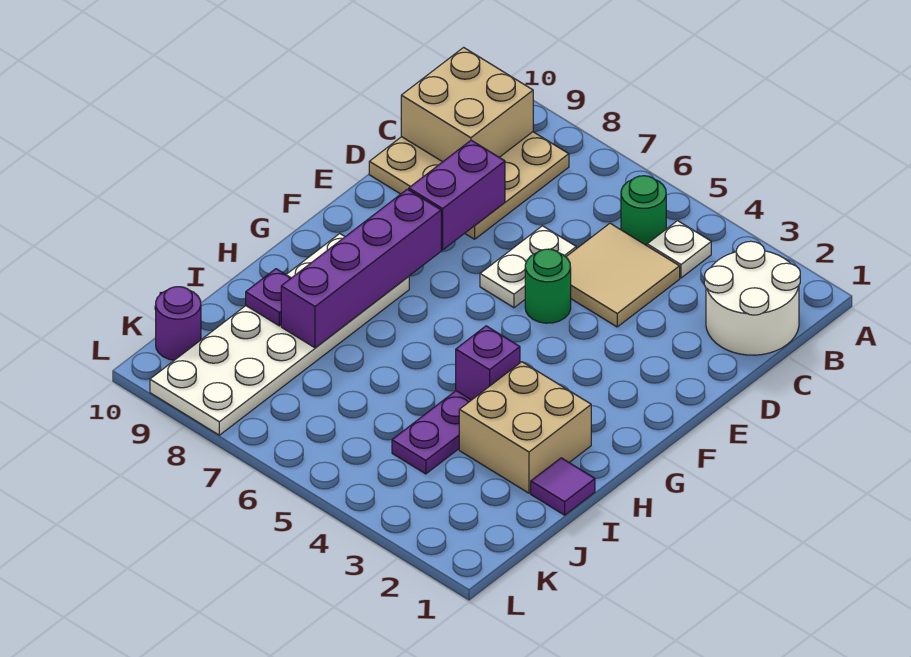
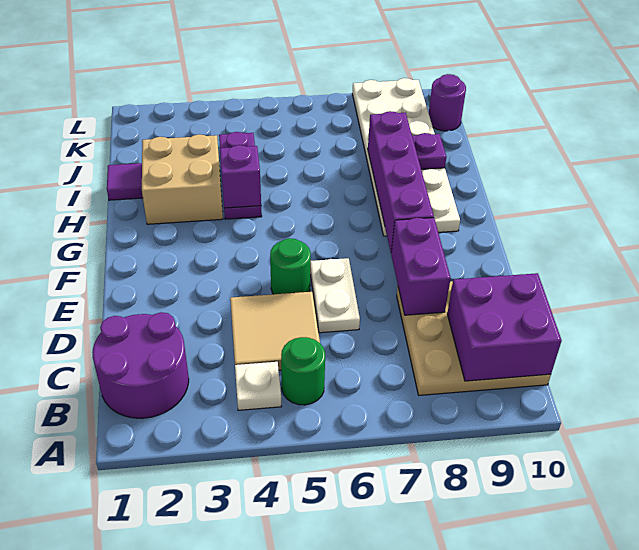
white round brick B1:C2 level 1 -> purple round brick B1:C2 level 1
tan brick B9:C10 level 2 -> purple brick B9:C10 level 2

